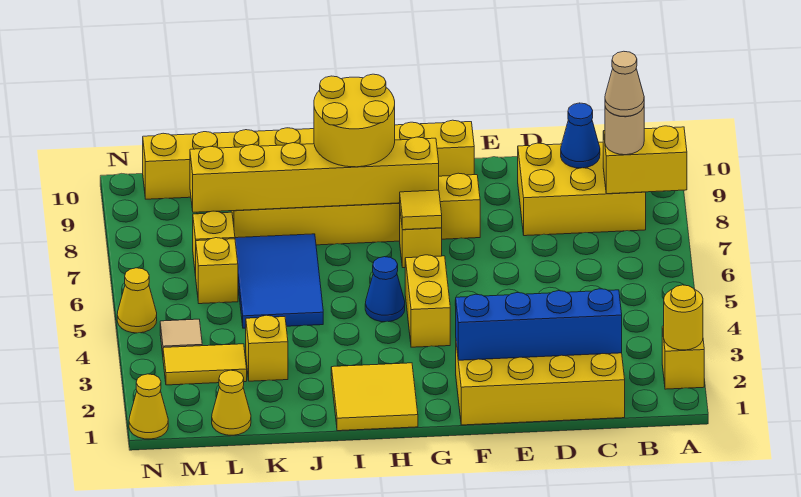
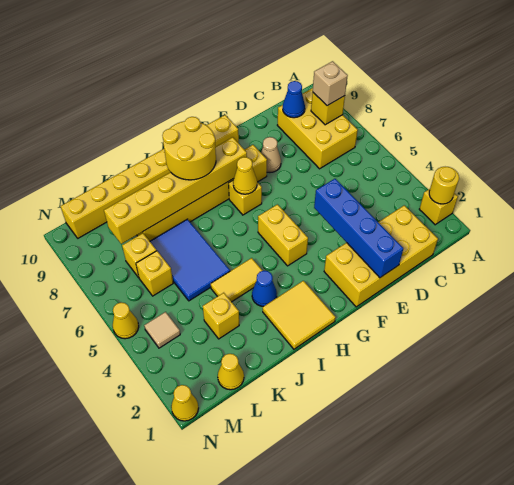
yellow brick A8:B8 level 2 -> yellow brick B8 level 2
yellow brick B8:D9 level 1 -> yellow brick B7:C9 level 1
tan round brick B8 level 3 -> tan brick B8 level 3
tan cone B8 level 4 -> tan cone E8 level 1
blue brick C2:F2 level 2 -> blue brick E1:E4 level 2
yellow tile G7 level 2 -> yellow cone G7 level 2
blue cone H5 level 1 -> blue cone I3 level 1
yellow tile L3:M3 level 1 -> yellow tile I4:J4 level 1

